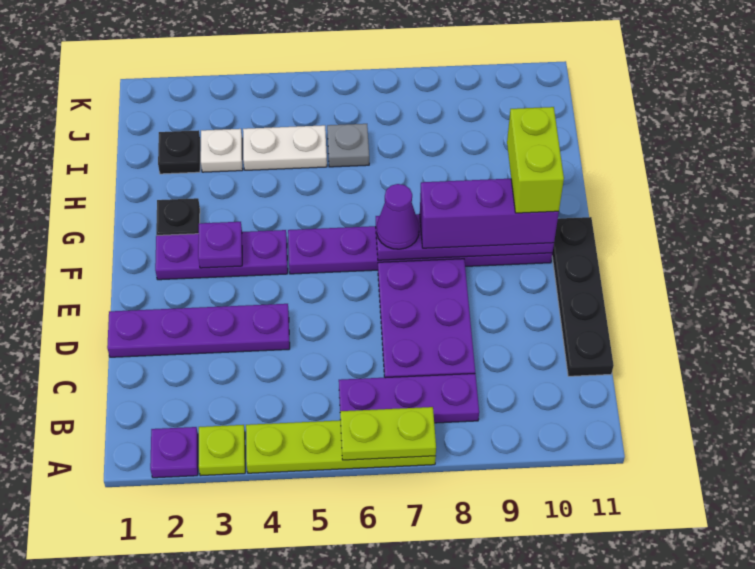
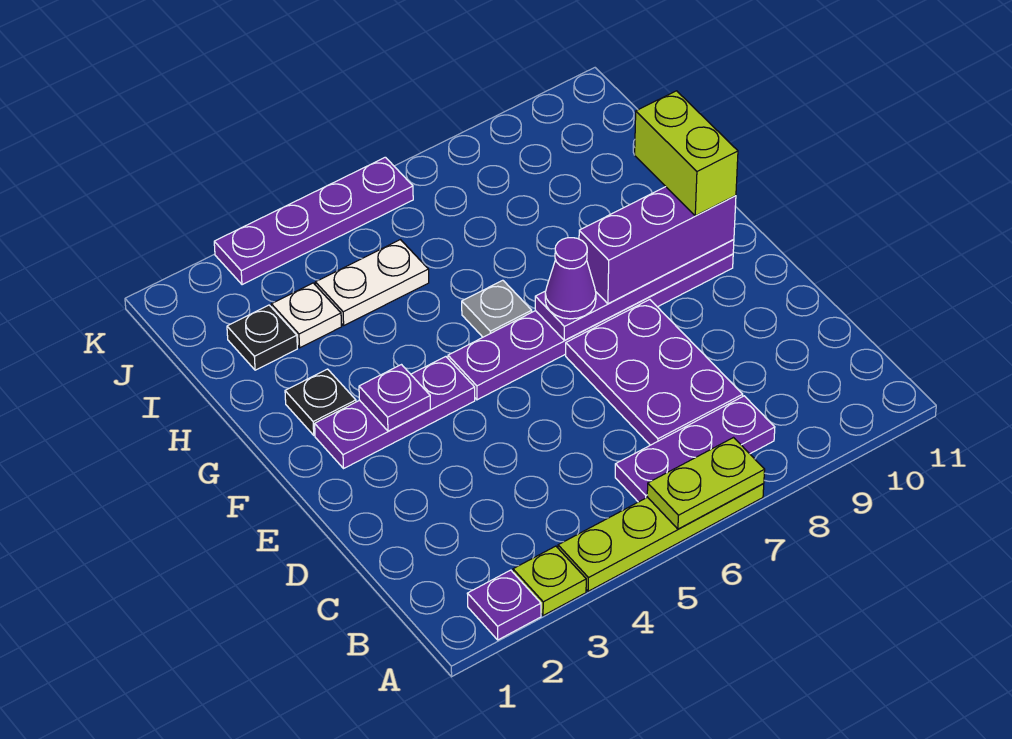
black plate C11:F11 level 1 -> none
purple plate D1:D4 level 1 -> purple plate K3:K6 level 1
grey plate I6 level 1 -> grey plate G6 level 1

